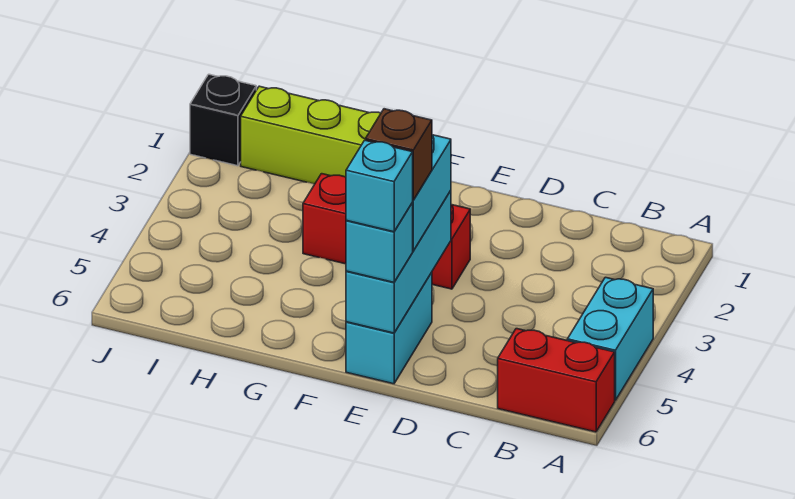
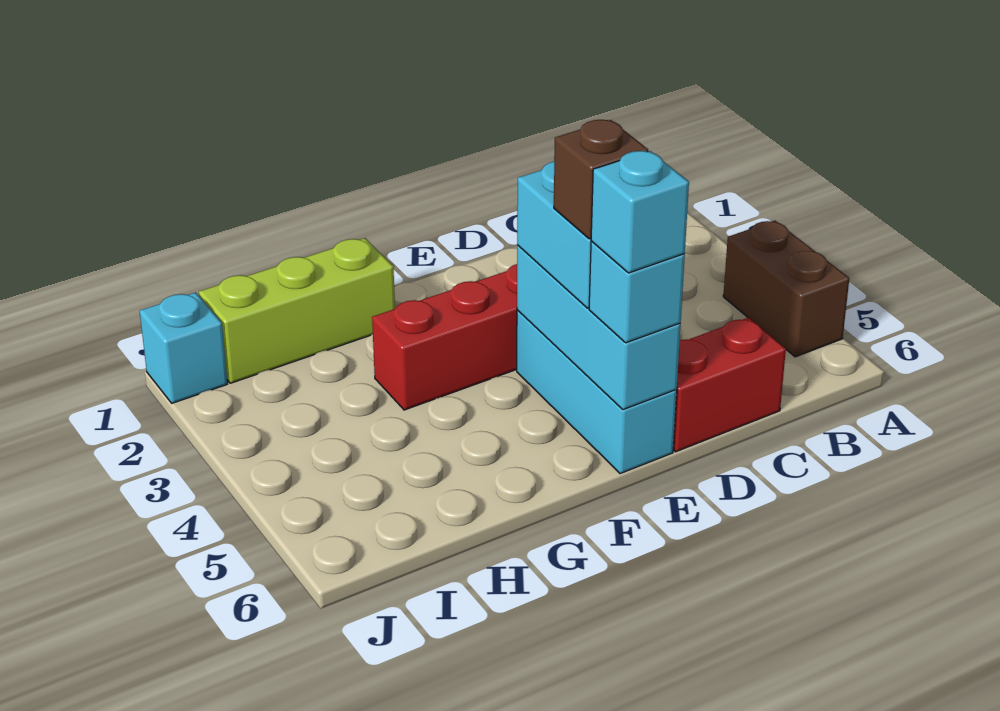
cyan brick A4:A5 level 1 -> brown brick A4:A5 level 1
red brick A6:B6 level 1 -> red brick C6:D6 level 1
cyan brick E5:E6 level 1 -> cyan brick E4:E6 level 1
black brick J1 level 1 -> cyan brick J1 level 1

